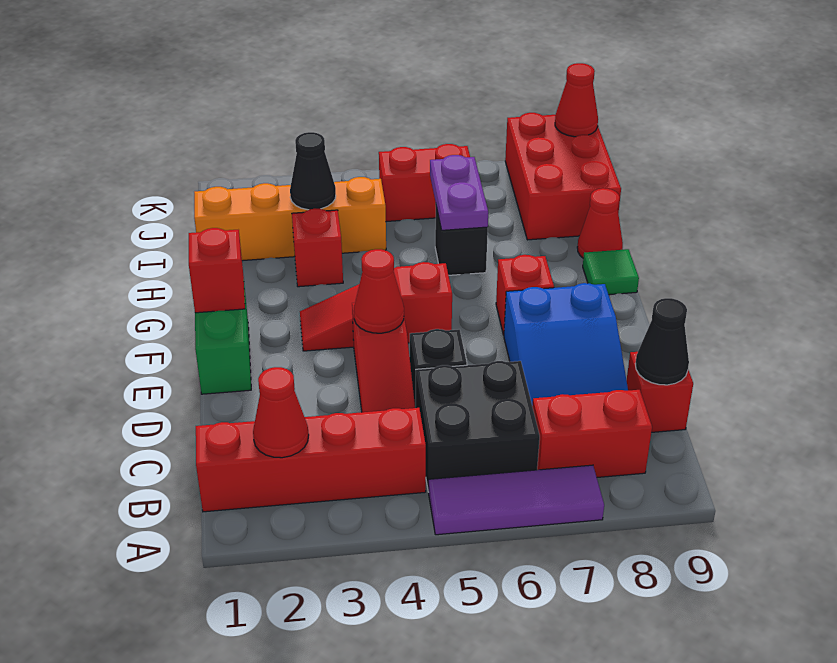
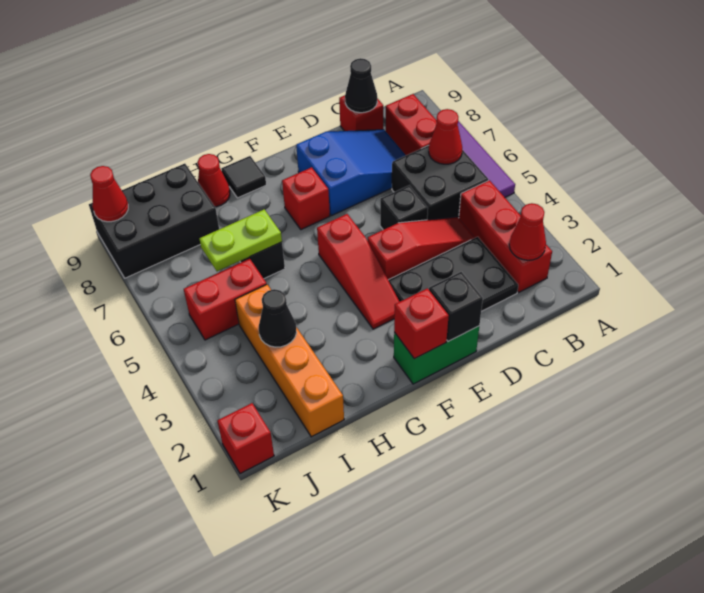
red brick B1:B4 level 1 -> red brick B2:B4 level 1
none -> black plate C2:E3 level 1
none -> black brick E1 level 2
red cone E4 level 2 -> red cone B6 level 2
green tile G9 level 1 -> black tile G9 level 1
red brick H3 level 1 -> red brick K1 level 1
purple plate H6:I6 level 2 -> lime plate H6:I6 level 2
red brick I8:K9 level 1 -> black brick I8:K9 level 1
red brick J5:J6 level 1 -> red brick I5:J5 level 1

